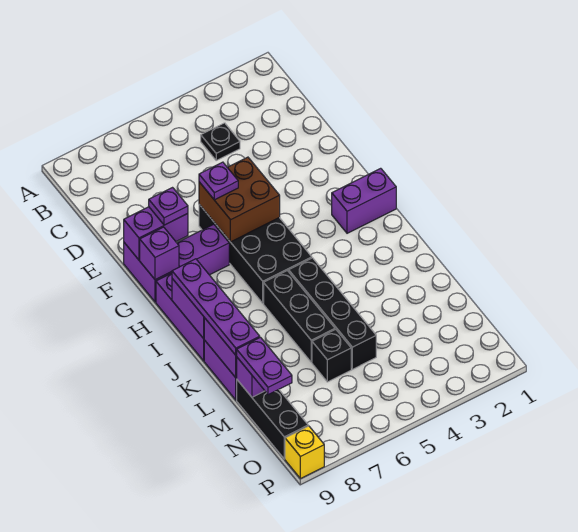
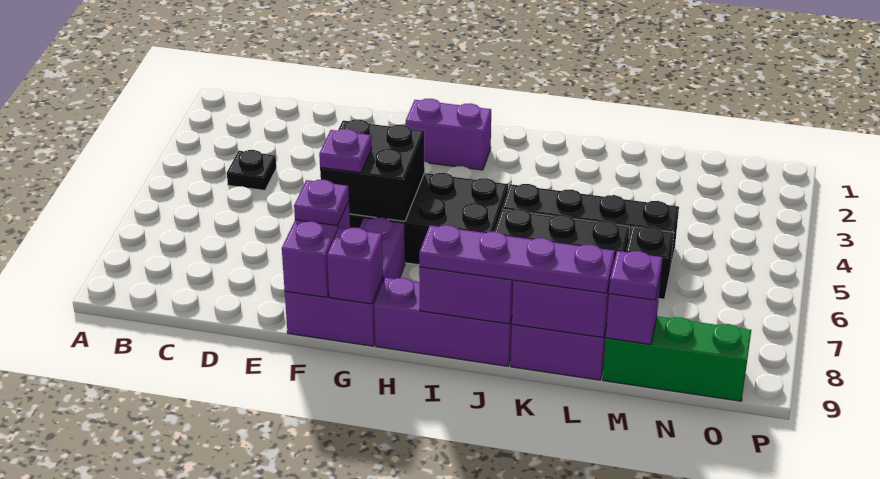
brown brick F5:G6 level 2 -> black brick F5:G6 level 2
purple brick H1:H2 level 1 -> purple brick G2:H2 level 1
black brick M9:O9 level 1 -> green brick M9:O9 level 1
purple plate M9:N9 level 3 -> purple plate M9 level 3
yellow brick P9 level 1 -> none

